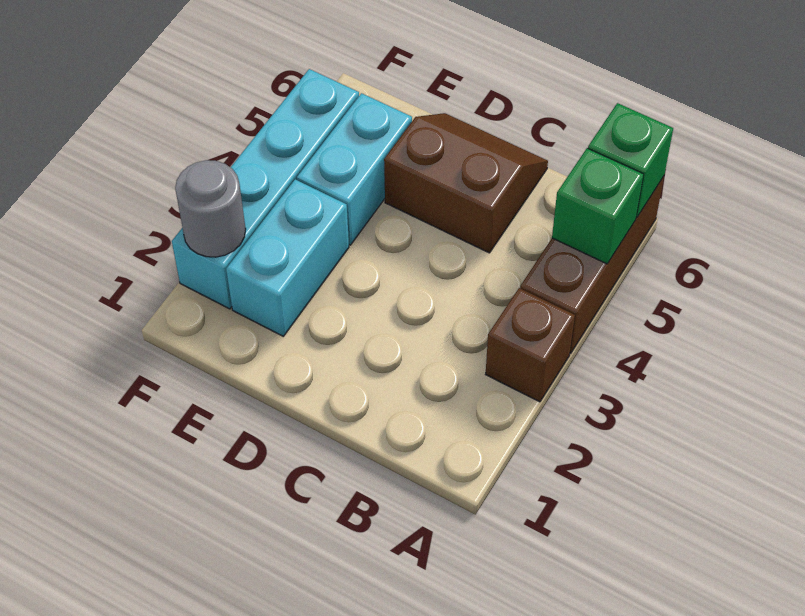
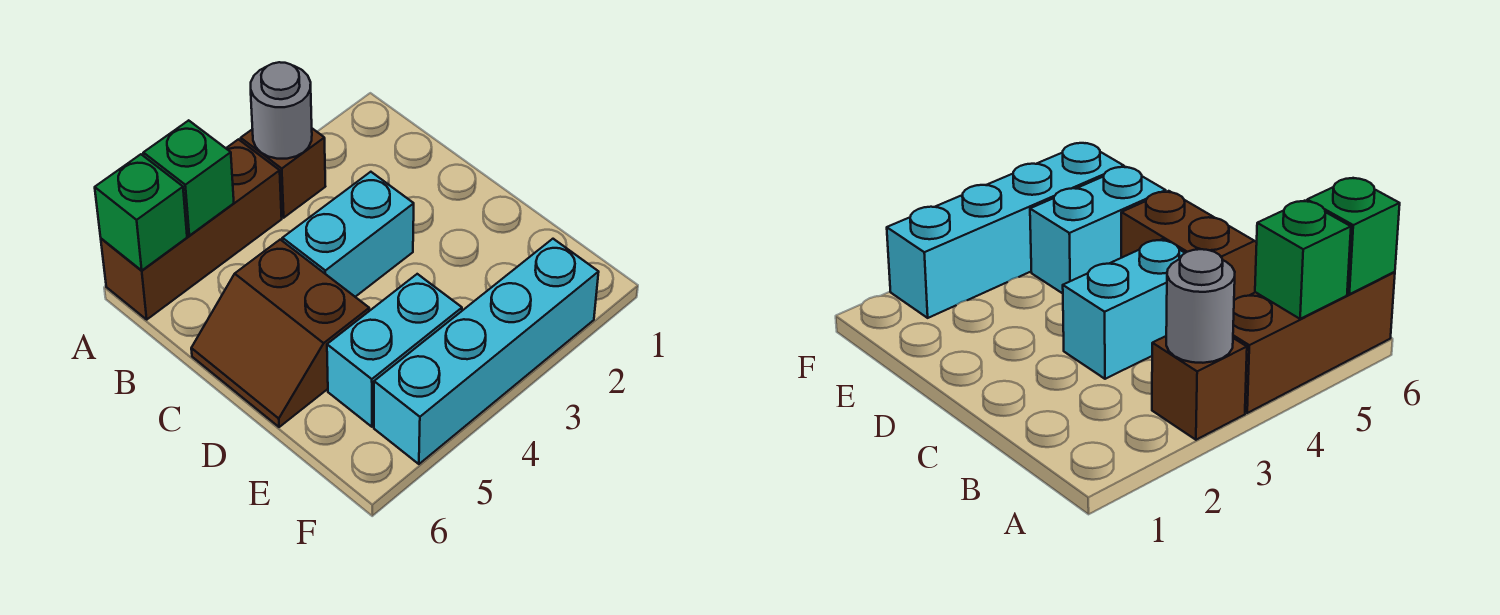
cyan brick E2:E3 level 1 -> cyan brick C3:C4 level 1
grey round brick F2 level 2 -> grey round brick A3 level 2

